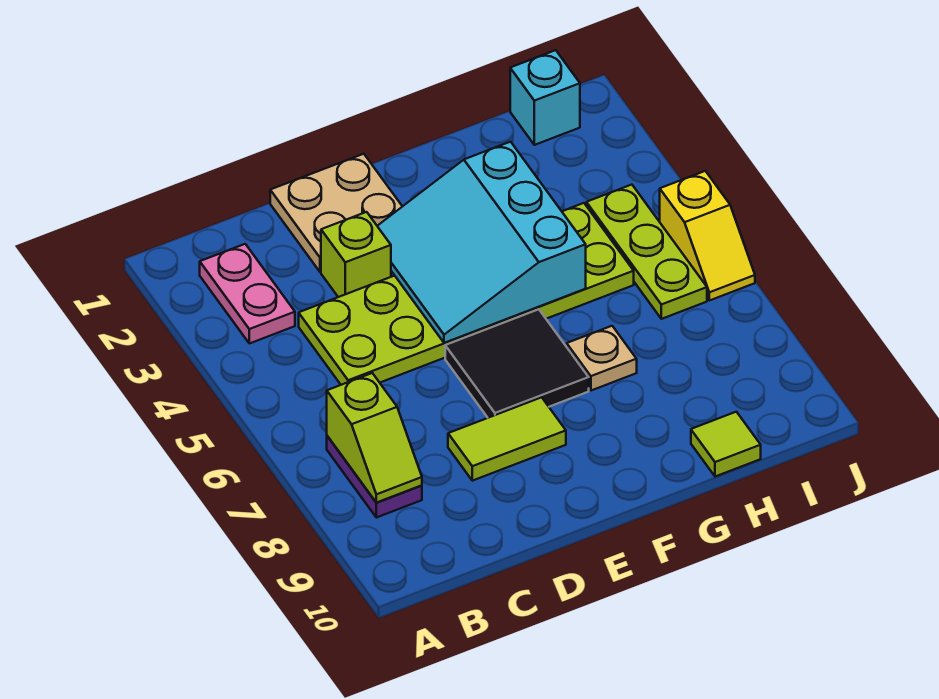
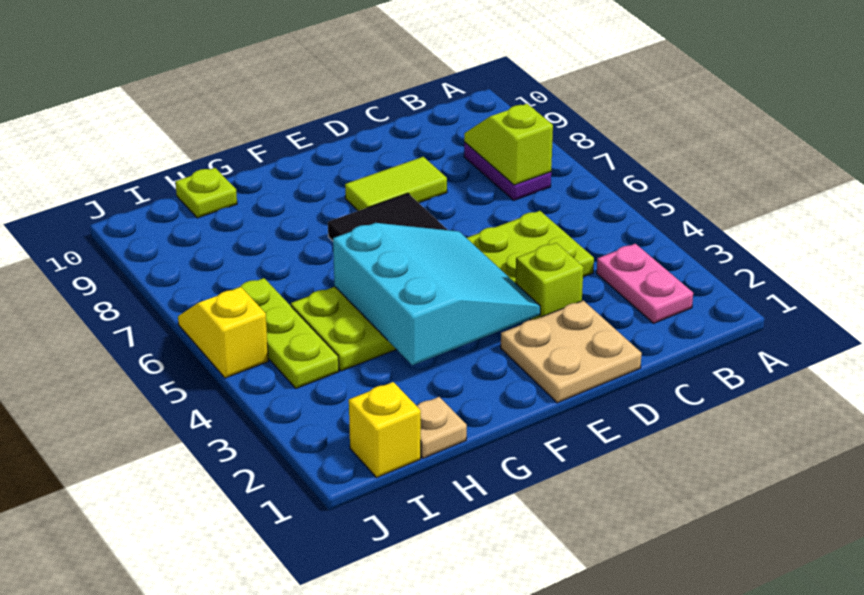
tan plate G7 level 1 -> tan plate H1 level 1
lime tile H10 level 1 -> lime plate H10 level 1
cyan brick I1 level 1 -> yellow brick I1 level 1

